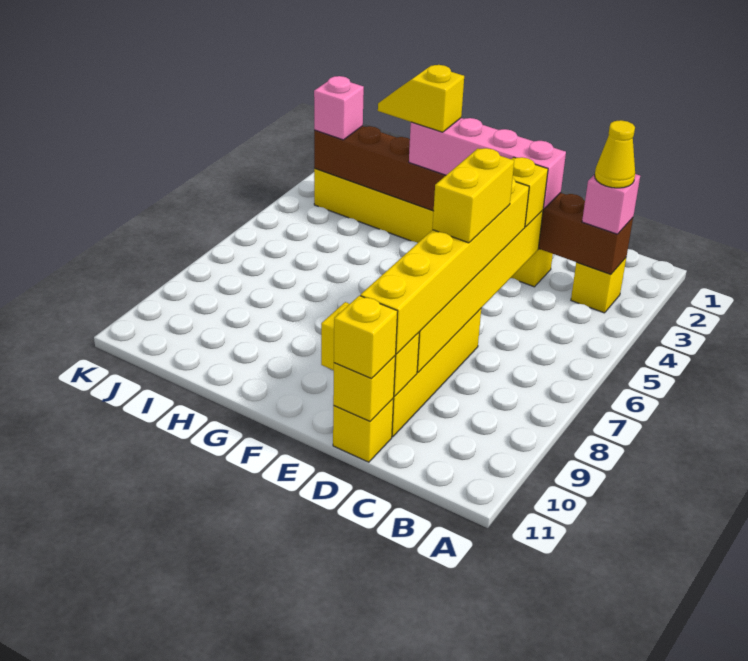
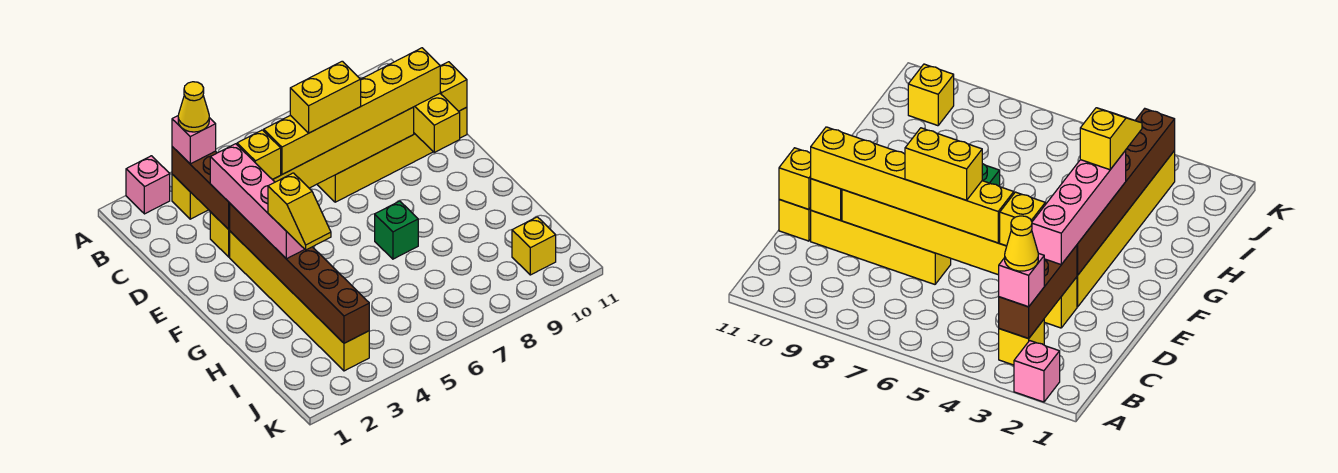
yellow brick D11 level 3 -> yellow brick J10 level 1
none -> green brick G7 level 1
pink brick J3 level 3 -> pink brick A2 level 1

